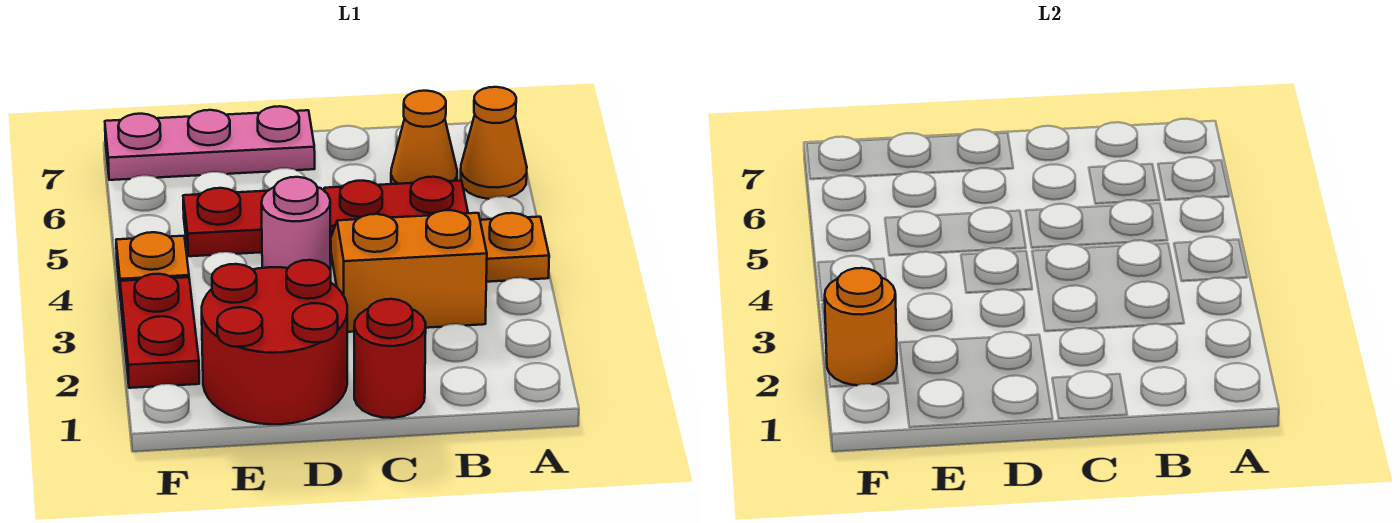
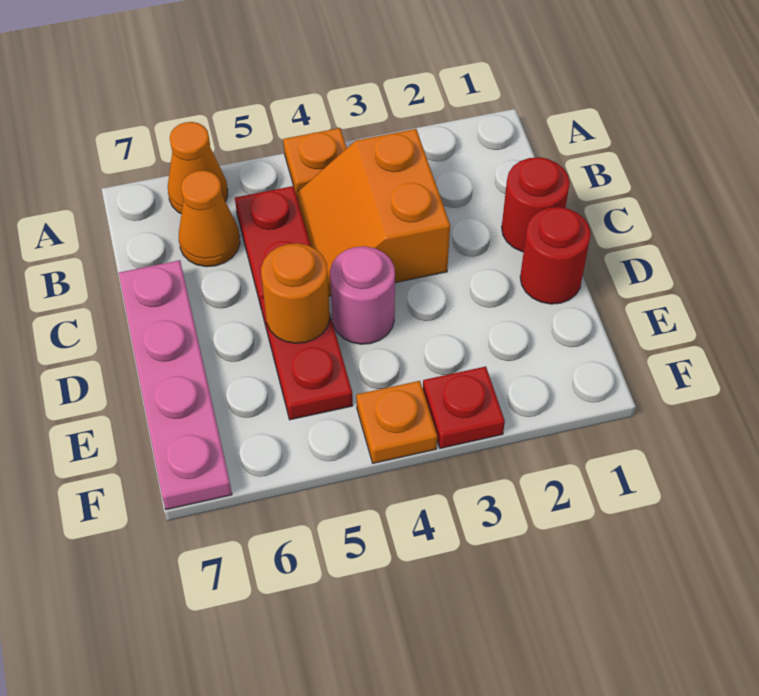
red round brick D1:E2 level 1 -> red round brick D1 level 1
pink plate D7:F7 level 1 -> pink plate C7:F7 level 1
red plate F2:F3 level 1 -> red plate F3 level 1
orange round brick F2 level 2 -> orange round brick D5 level 2

